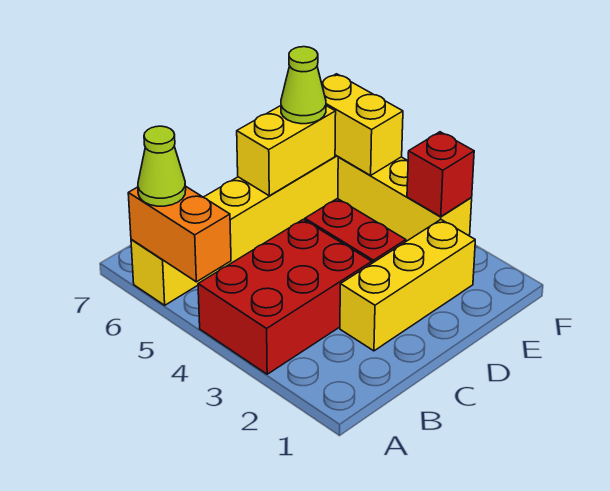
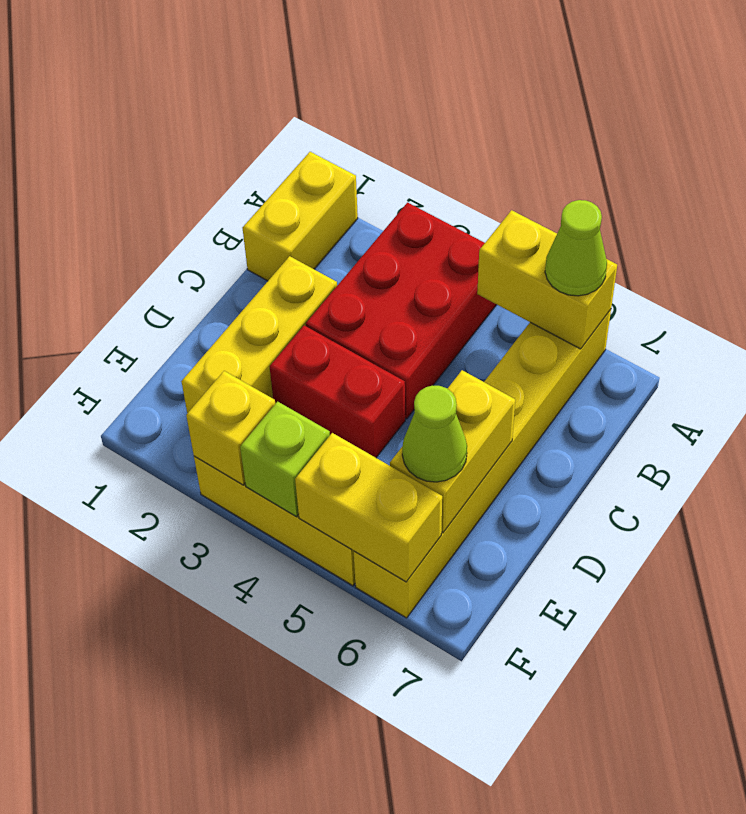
none -> yellow brick A1:B1 level 1
orange brick A5:A6 level 2 -> yellow brick A5:A6 level 2
red brick F3 level 2 -> yellow brick F3 level 2
none -> lime brick F4 level 2

